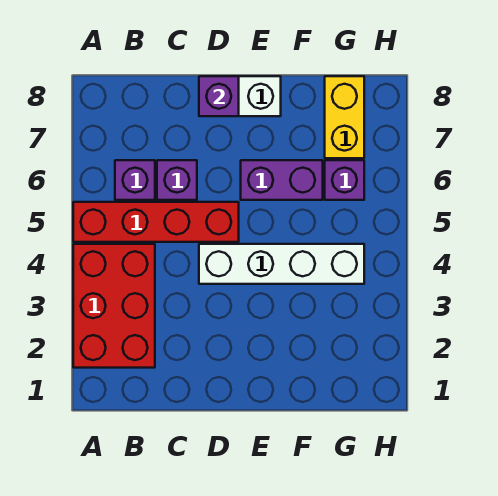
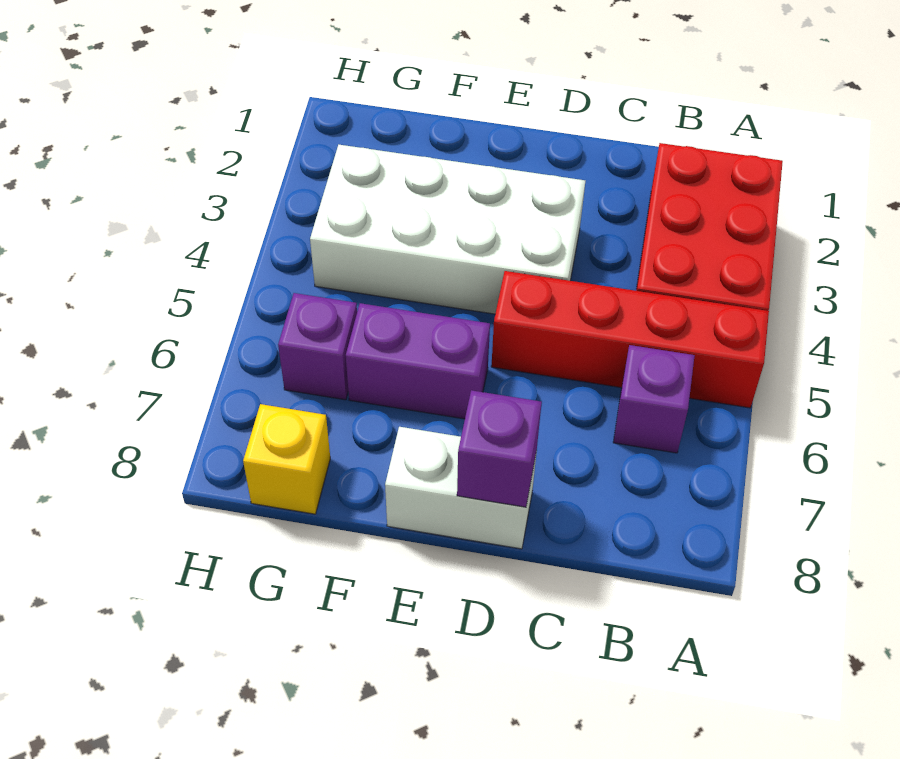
purple brick C6 level 1 -> none
white brick D4:G4 level 1 -> white brick D3:G4 level 1
yellow brick G7:G8 level 1 -> yellow brick G8 level 1

